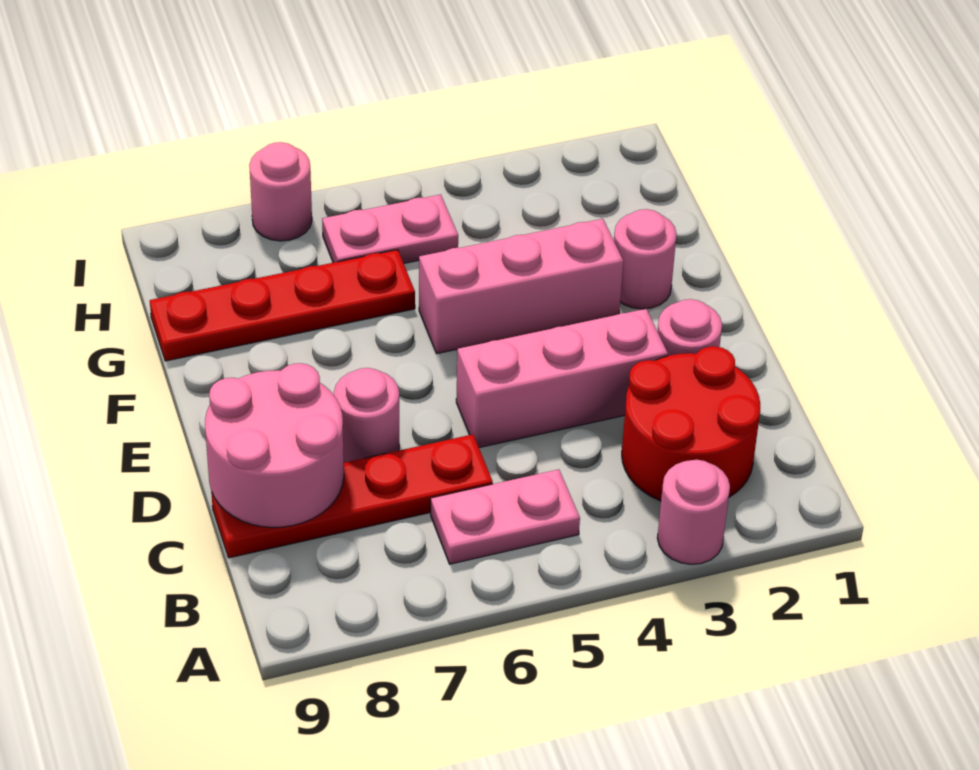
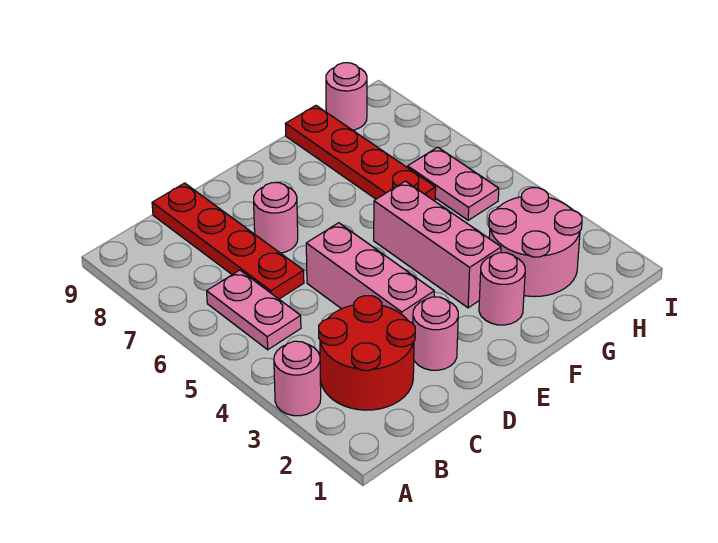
pink round brick C8:D9 level 2 -> pink round brick G2:H3 level 1
pink round brick I7 level 1 -> pink round brick H9 level 1

